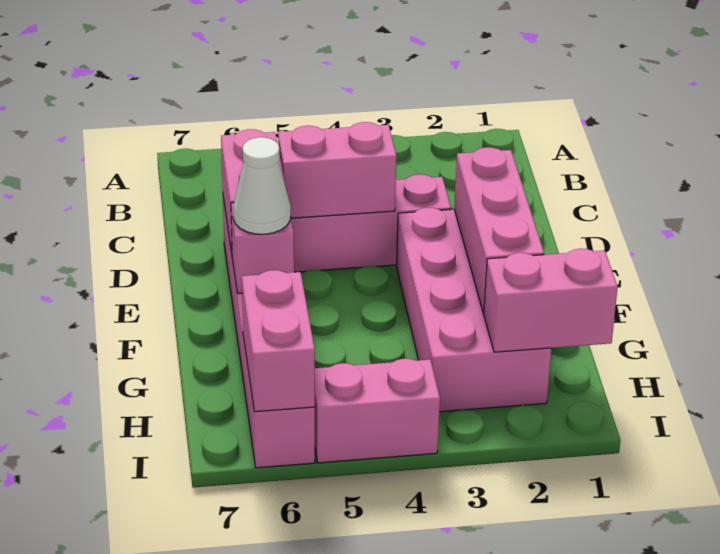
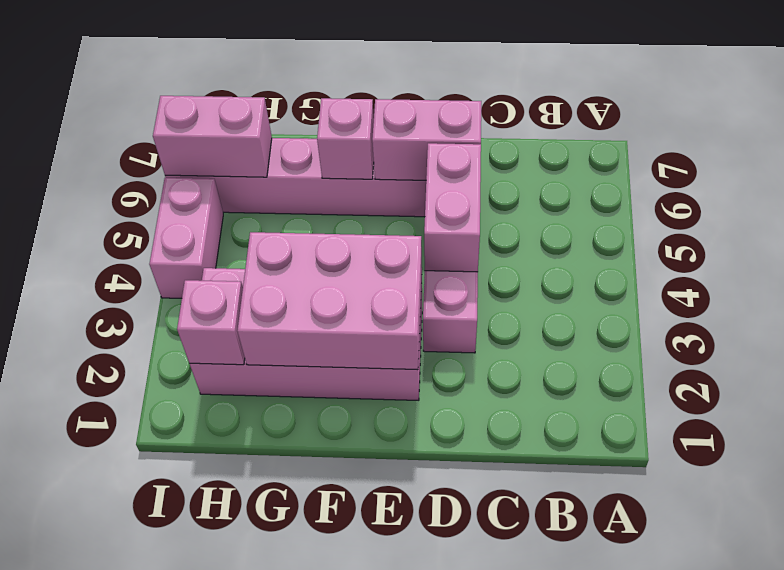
pink brick E2:G2 level 2 -> pink brick E2:G3 level 2
white cone F6 level 3 -> none
pink brick H1:H2 level 2 -> pink brick H2 level 2

